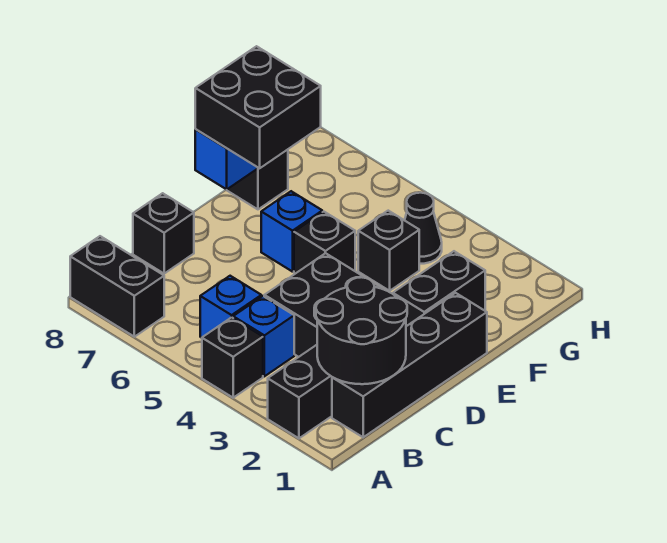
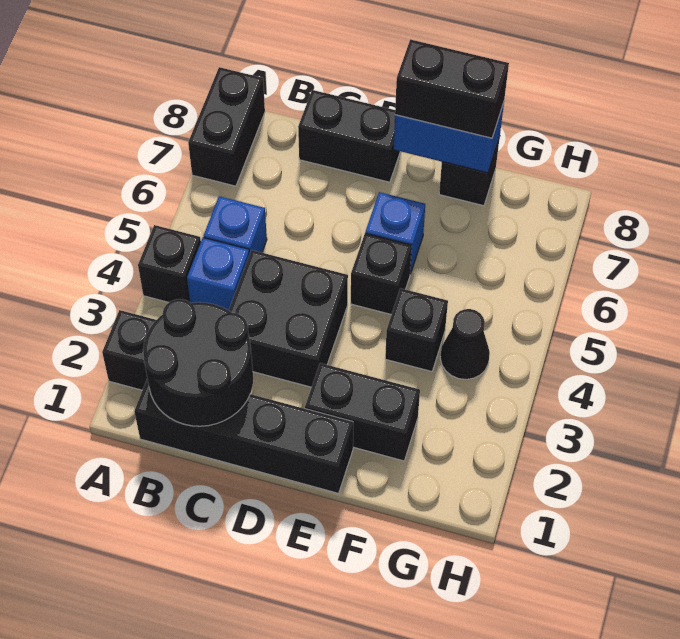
black brick C8 level 1 -> black brick C8:D8 level 1
black brick E7:F8 level 3 -> black brick E8:F8 level 3

